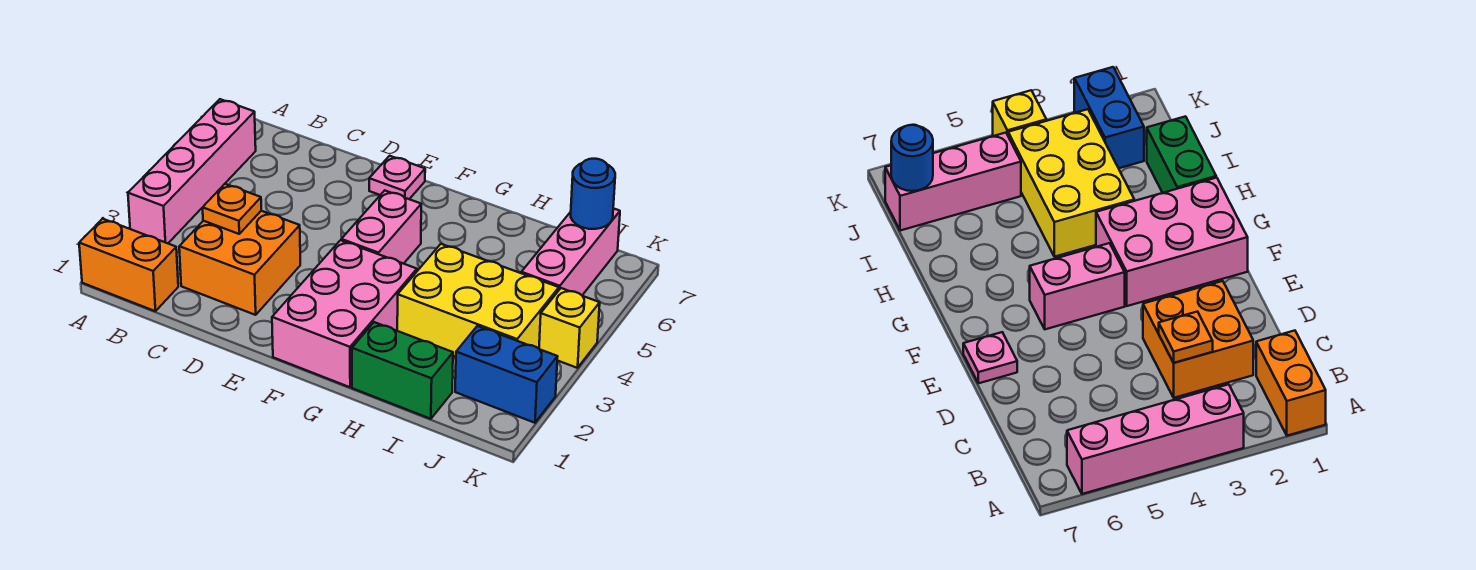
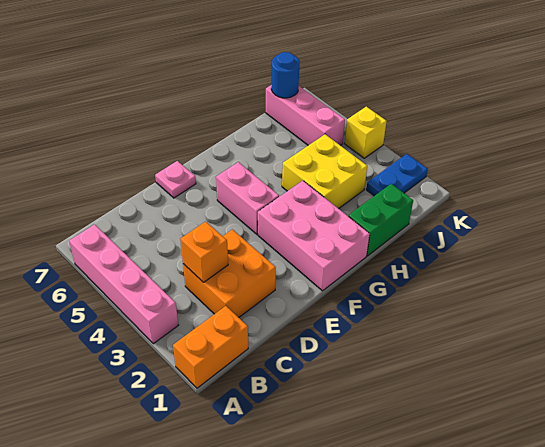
orange plate C3 level 2 -> orange brick C3 level 2
yellow brick H3:J4 level 1 -> yellow brick H3:I4 level 1
blue brick J2:K2 level 1 -> blue plate J2:K2 level 1

